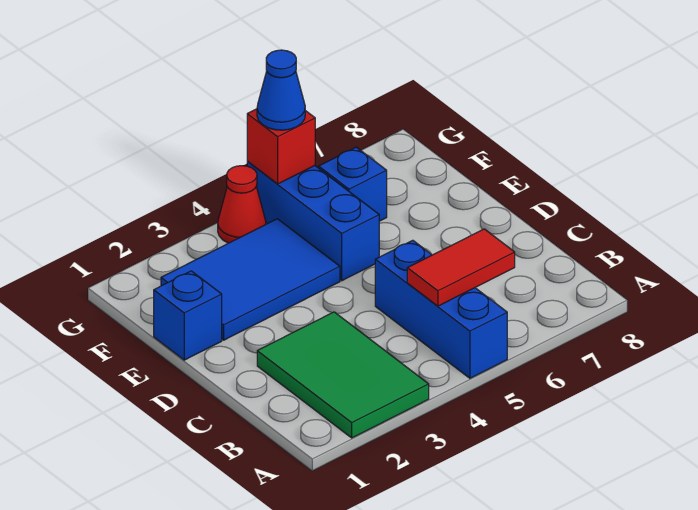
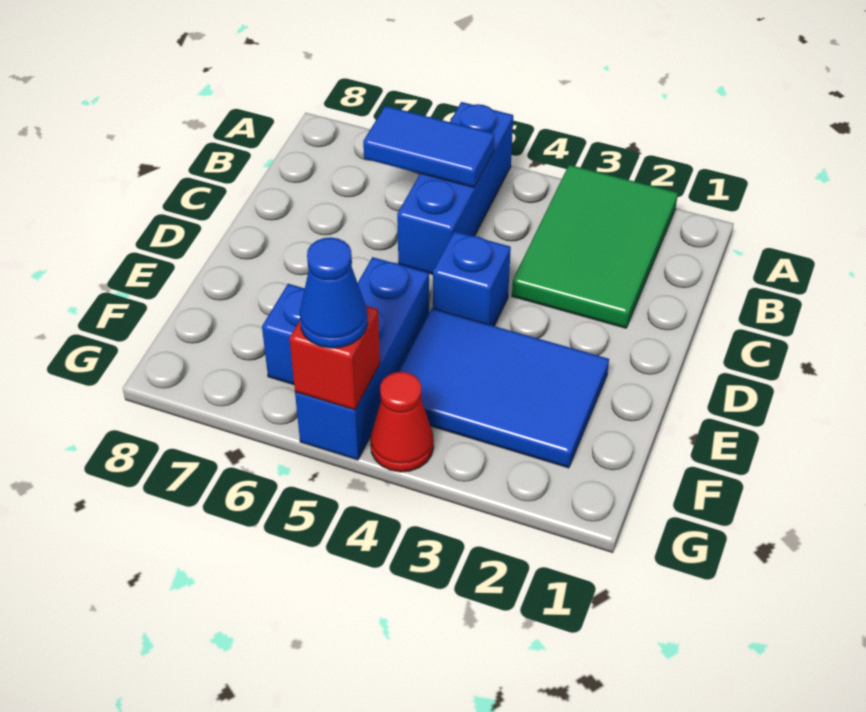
red tile B5:B6 level 2 -> blue tile B5:B6 level 2
blue brick E1 level 1 -> blue brick D4 level 1

